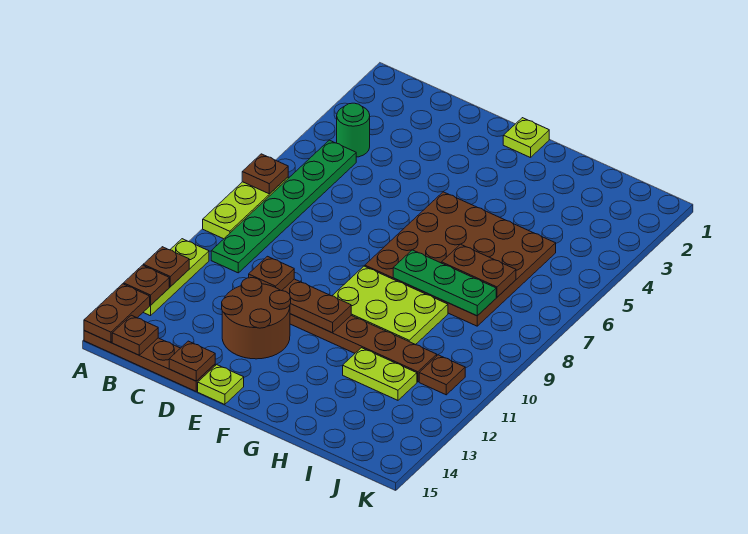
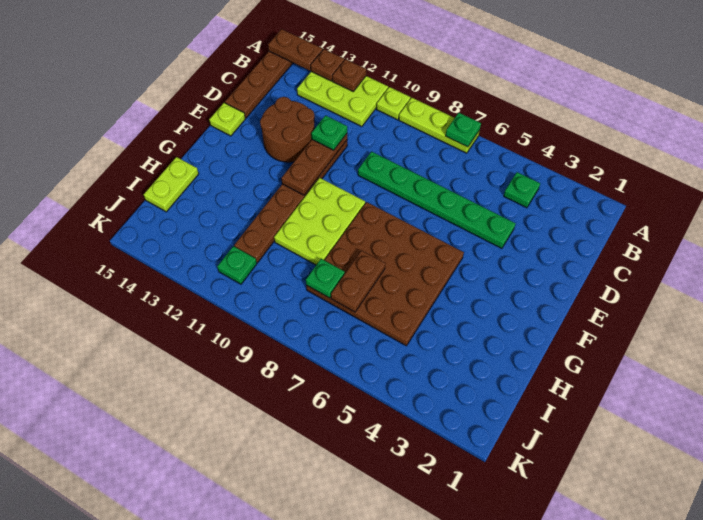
brown plate A7 level 2 -> green plate A7 level 2
lime plate A11:A13 level 1 -> lime plate A11:B13 level 1
green round brick B4 level 1 -> green plate B4 level 1
green plate B5:B10 level 1 -> green plate D4:D9 level 1
brown plate B15 level 2 -> none
brown plate D11 level 3 -> green plate D11 level 3
brown plate D15 level 2 -> none
lime plate F1 level 1 -> lime plate A10 level 1
green plate G8:I8 level 2 -> green plate I8 level 2
lime plate H12:I12 level 1 -> lime plate H15:I15 level 1
brown plate J11 level 1 -> green plate J11 level 1

